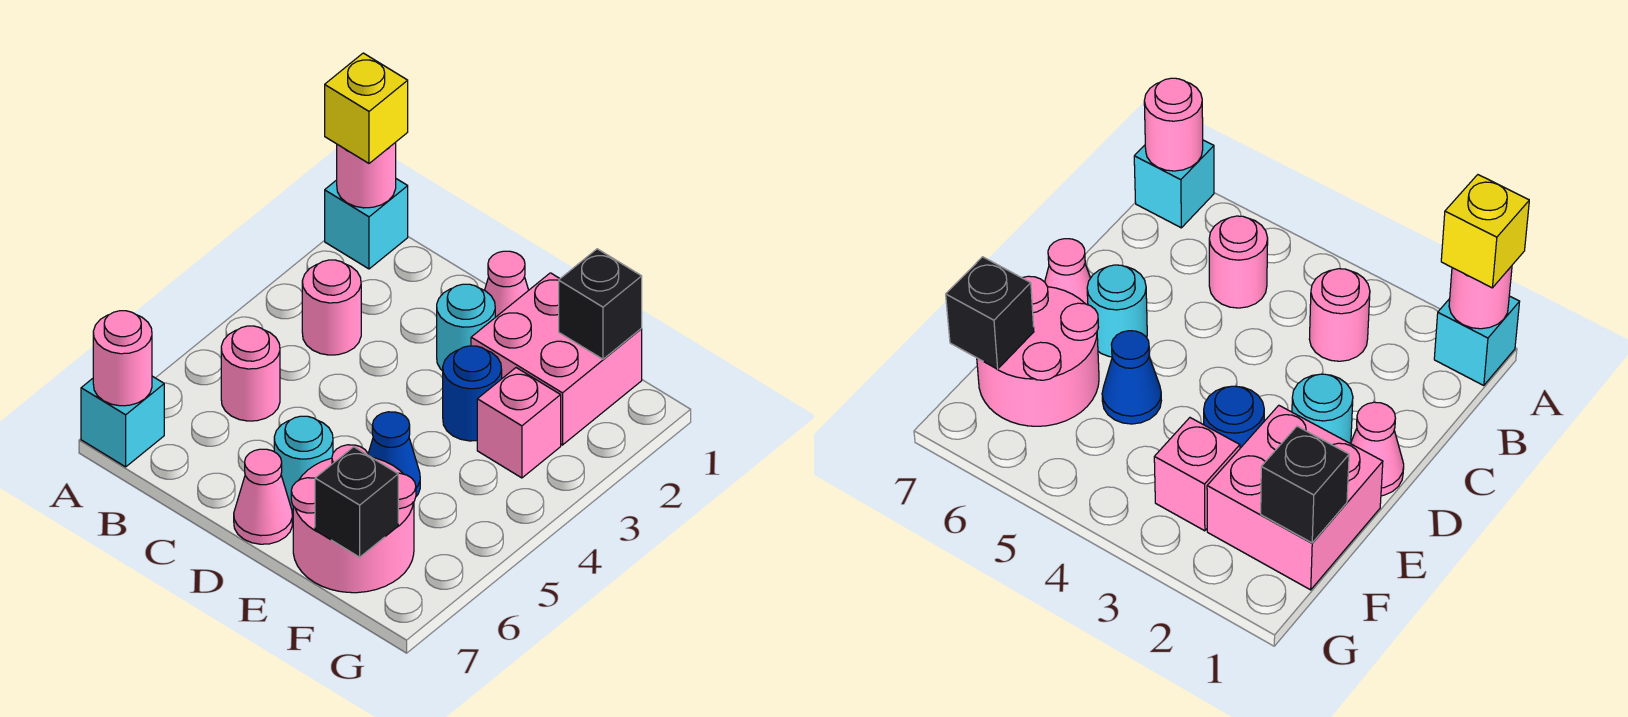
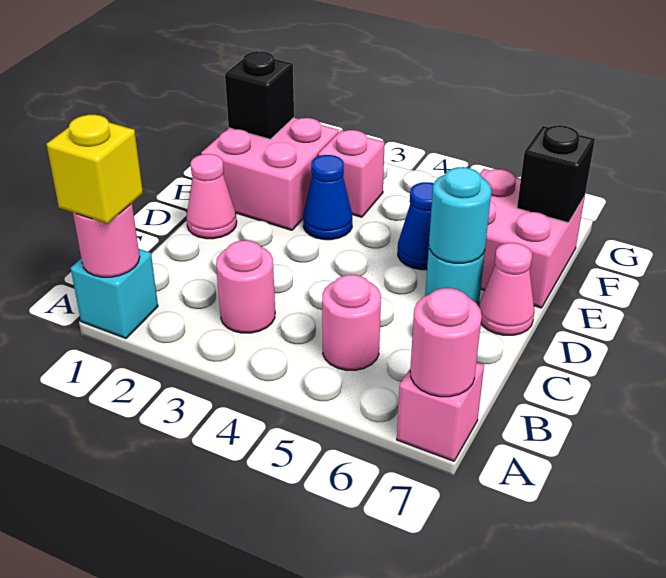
cyan brick A7 level 1 -> pink brick A7 level 1
cyan round brick D2 level 1 -> cyan round brick D6 level 2
blue round brick E3 level 1 -> blue cone E3 level 1
pink round brick E6:F7 level 1 -> pink brick E6:F7 level 1

